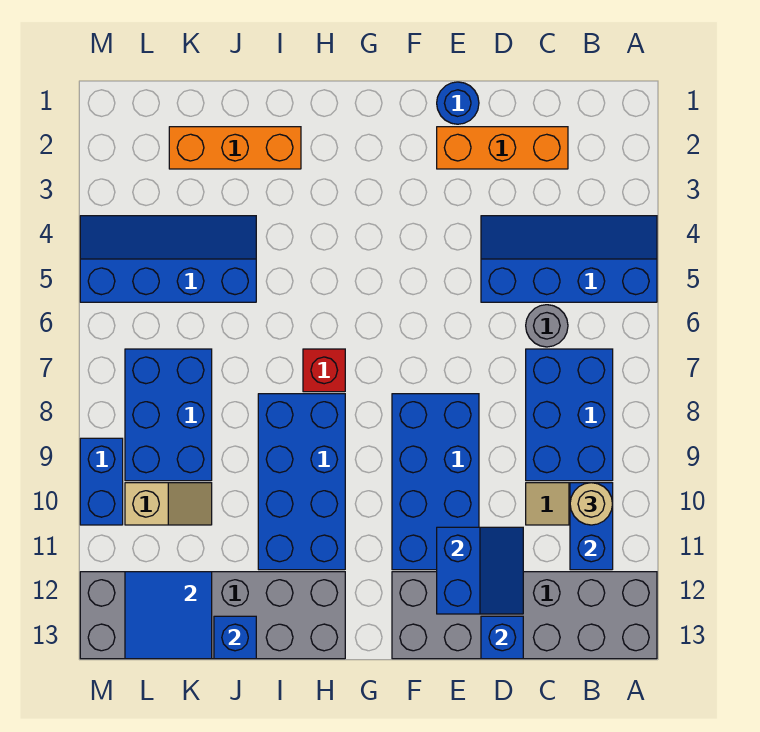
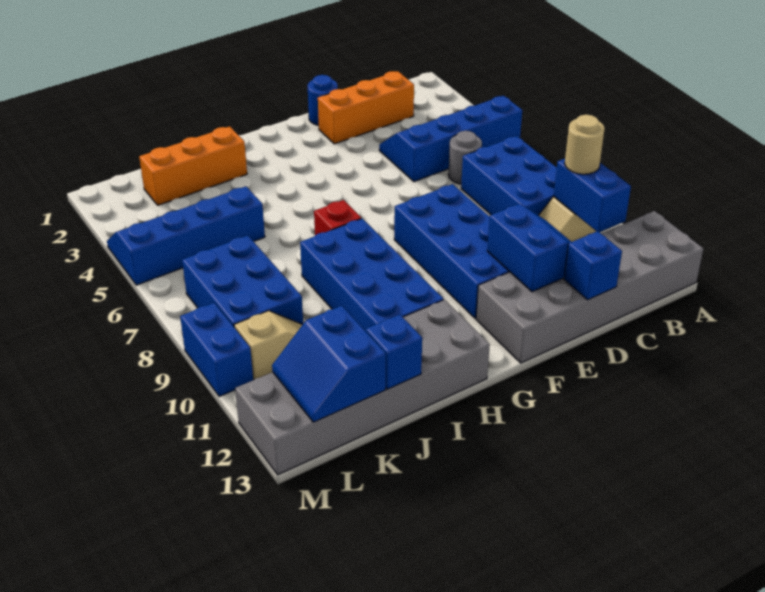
blue tile K12:L13 level 2 -> blue slope K12:L13 level 2 top K

